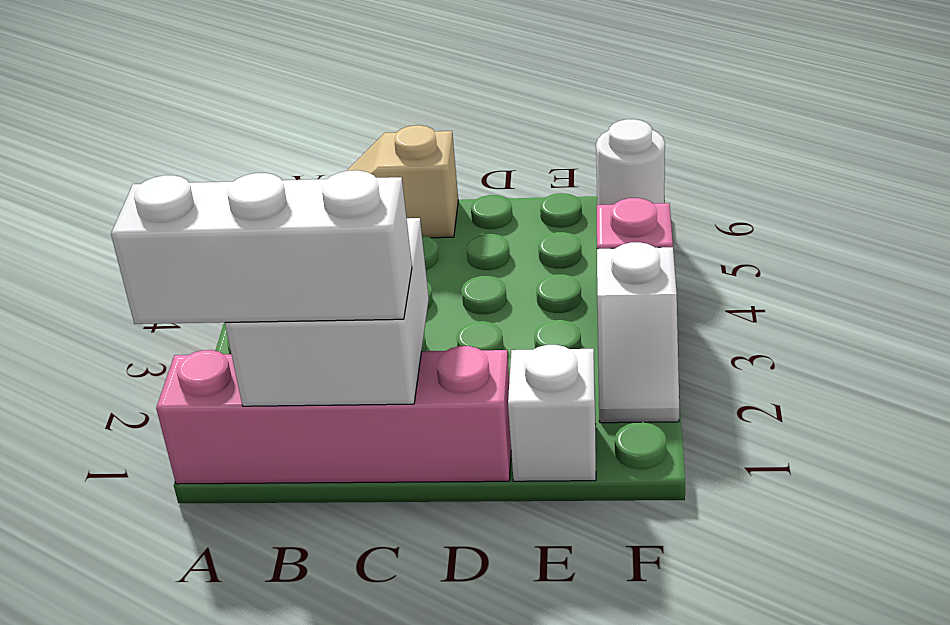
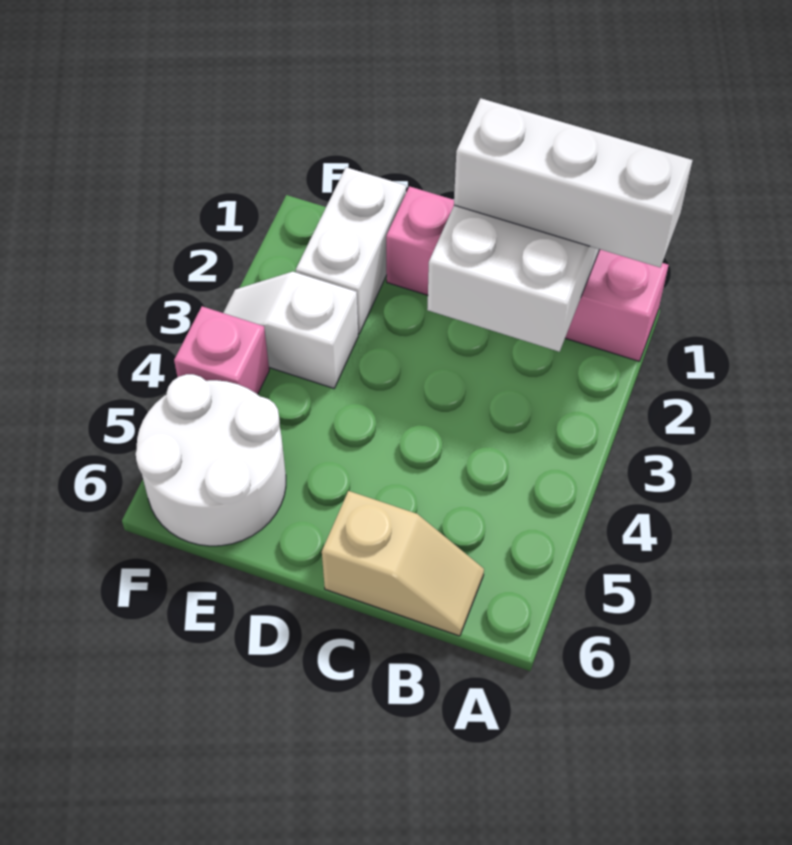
white brick E1 level 1 -> white brick E1:E2 level 1
white slope F2:F3 level 1 top 3 -> white slope E3:F3 level 1 top E
white round brick F6 level 1 -> white round brick E5:F6 level 1

